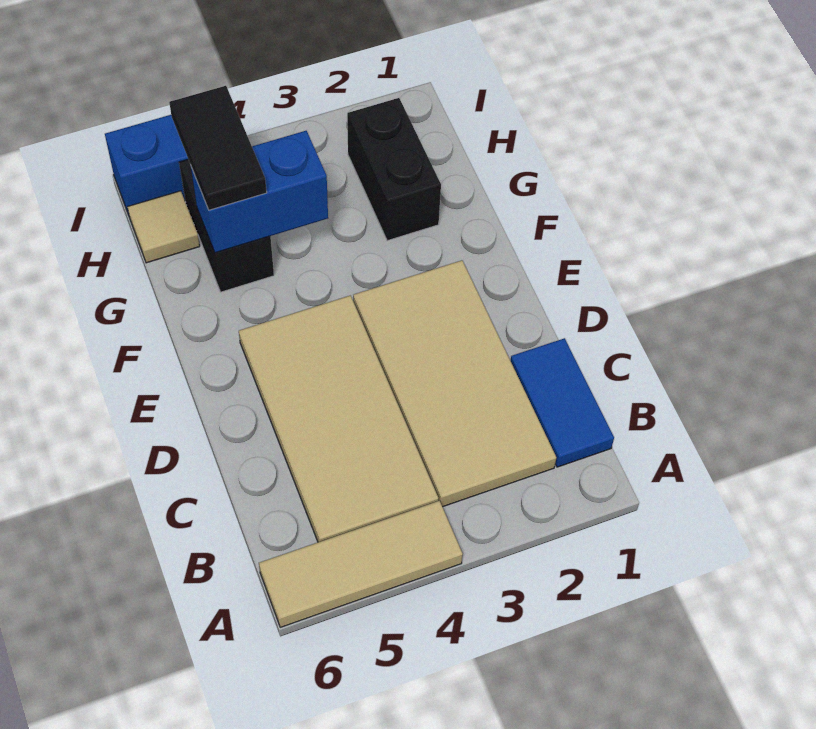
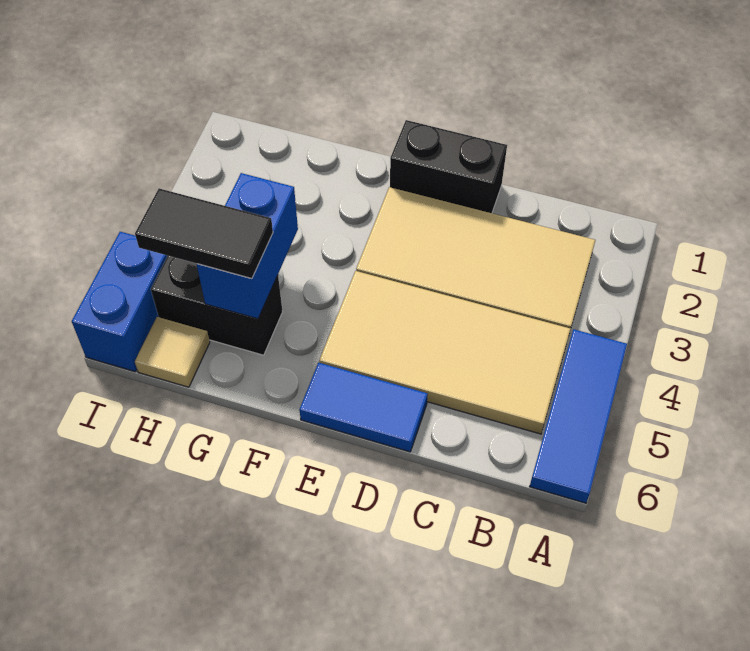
tan tile A4:A6 level 1 -> blue tile A4:A6 level 1
blue tile B1:C1 level 1 -> blue tile D6:E6 level 1
black brick G2:H2 level 1 -> black brick D1:E1 level 1

